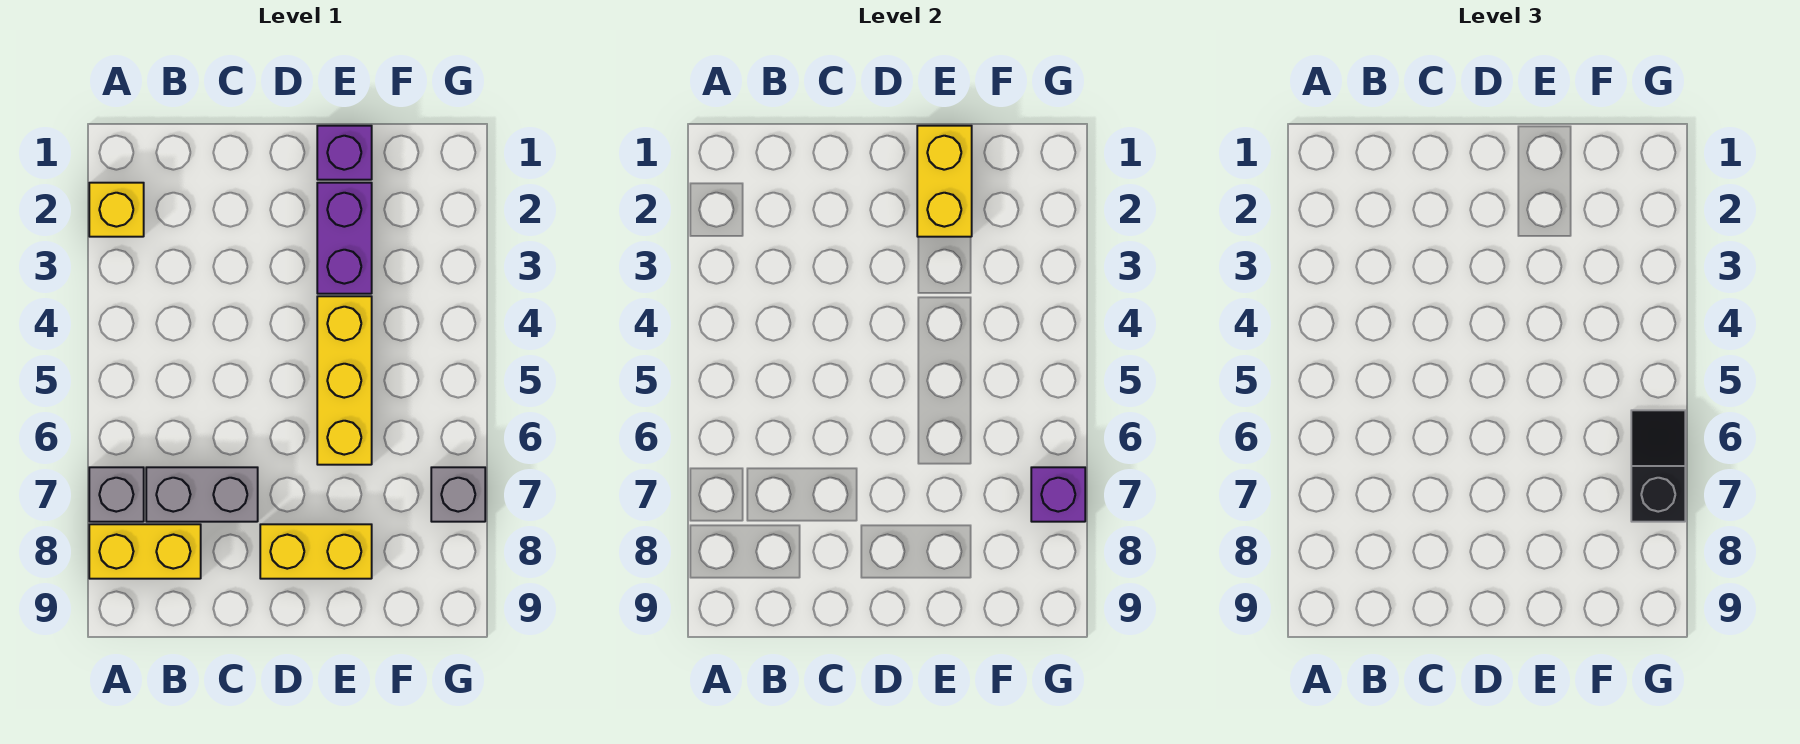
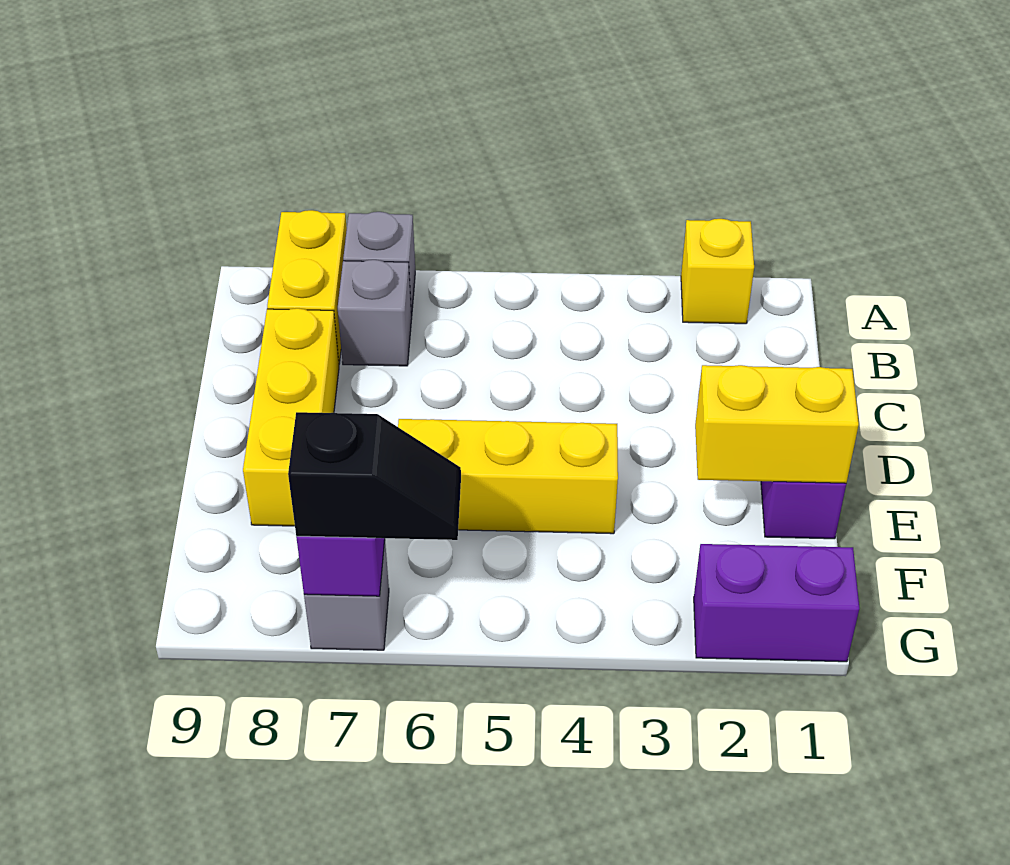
grey brick B7:C7 level 1 -> grey brick B7 level 1
yellow brick D8:E8 level 1 -> yellow brick C8:E8 level 1
purple brick E2:E3 level 1 -> purple brick G1:G2 level 1

